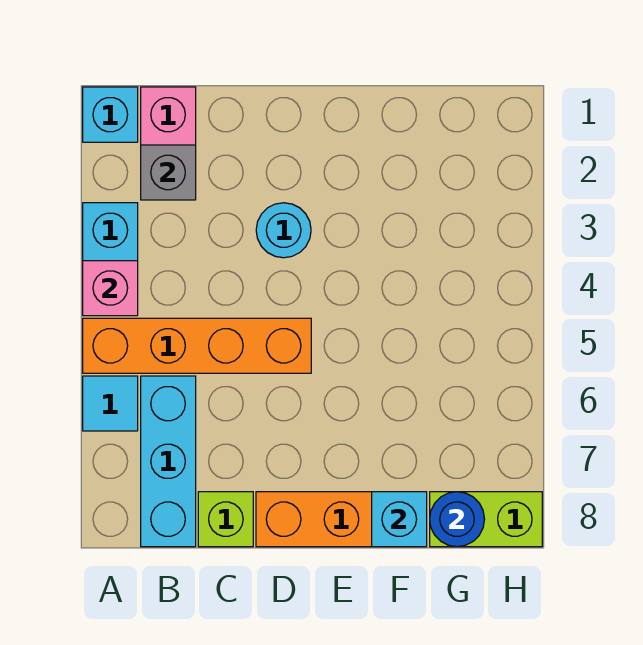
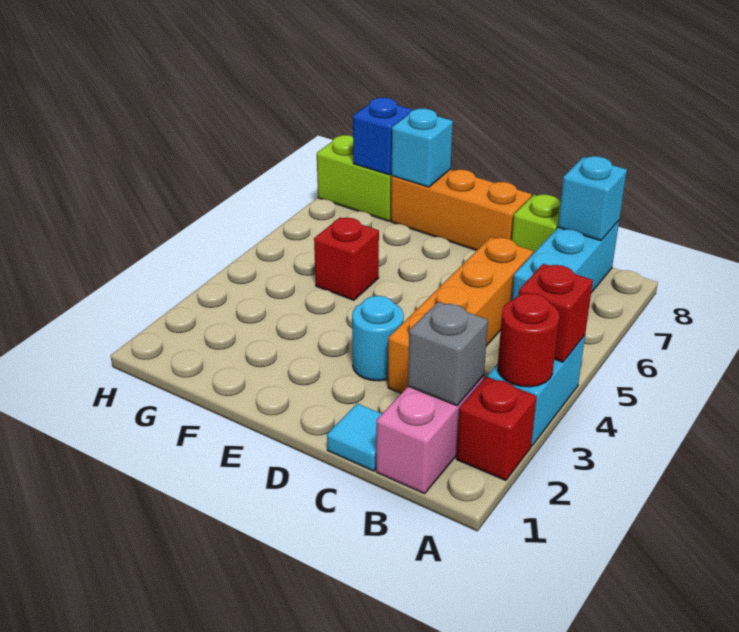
cyan brick A1 level 1 -> cyan brick B8 level 2
none -> red brick A2 level 1
none -> red round brick A3 level 2
pink brick A4 level 2 -> red brick A4 level 2
orange brick A5:D5 level 1 -> orange brick C3:C6 level 1
cyan tile A6 level 1 -> cyan tile C1 level 1
none -> red brick F5 level 1
blue round brick G8 level 2 -> blue brick G8 level 2

